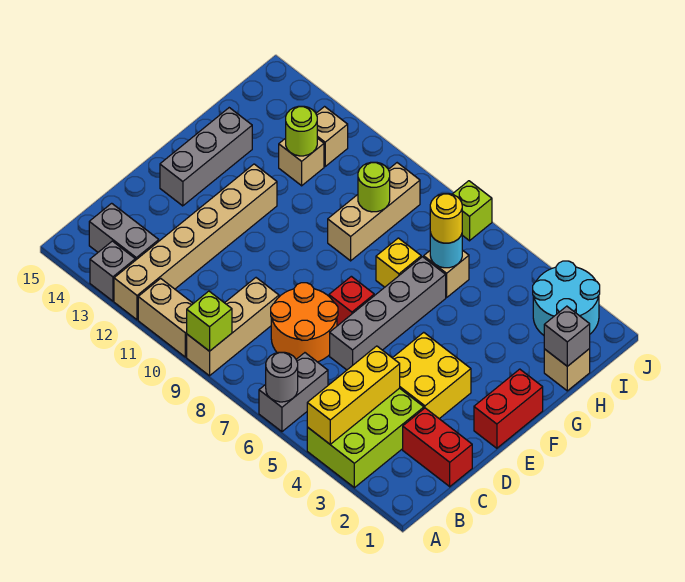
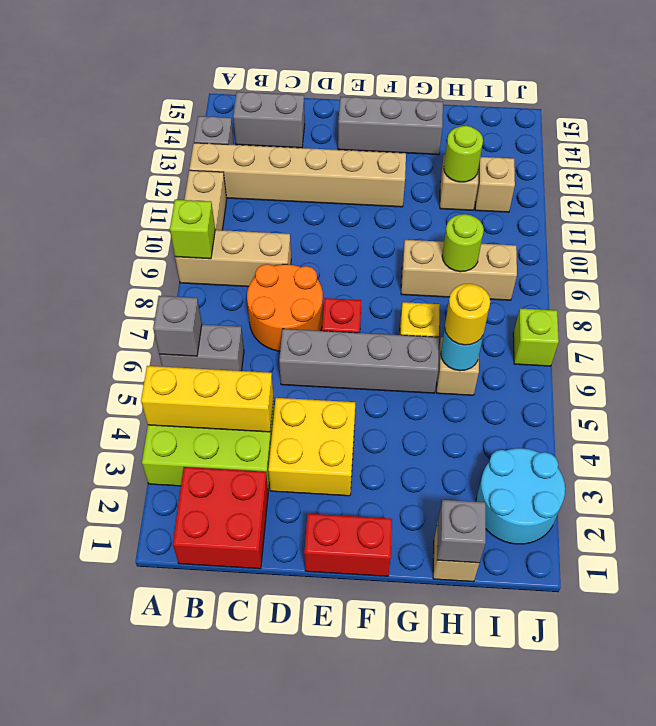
grey round brick A6 level 2 -> grey brick A6 level 2
grey brick B13:B14 level 1 -> grey brick B14:C14 level 1
red brick C1:C2 level 1 -> red brick B1:C2 level 1

